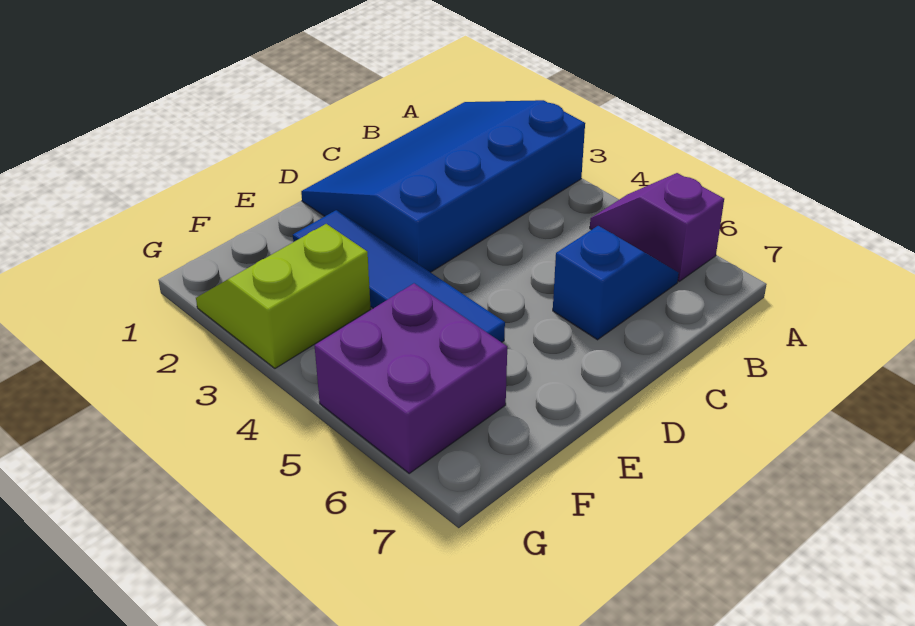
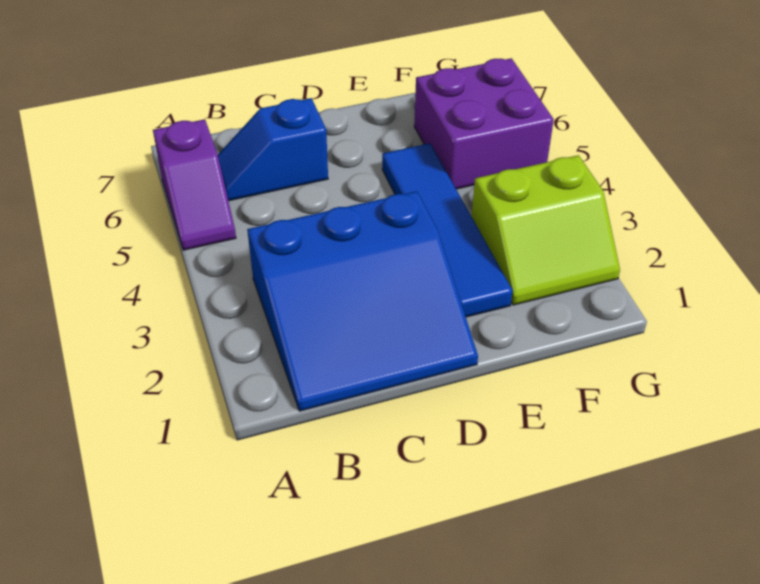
blue slope A1:D3 level 1 top 3 -> blue slope B1:D3 level 1 top 3

